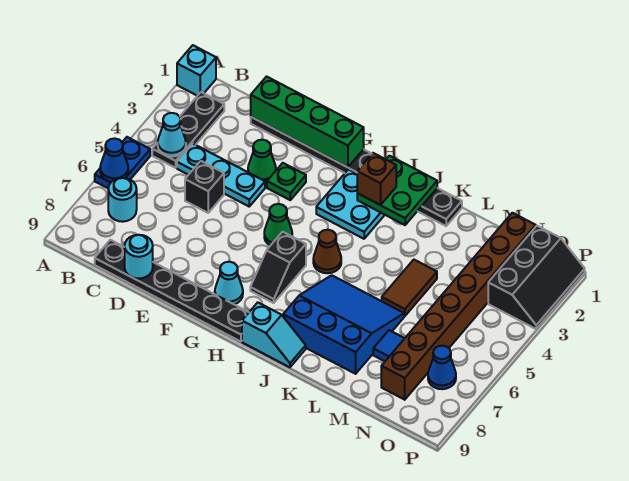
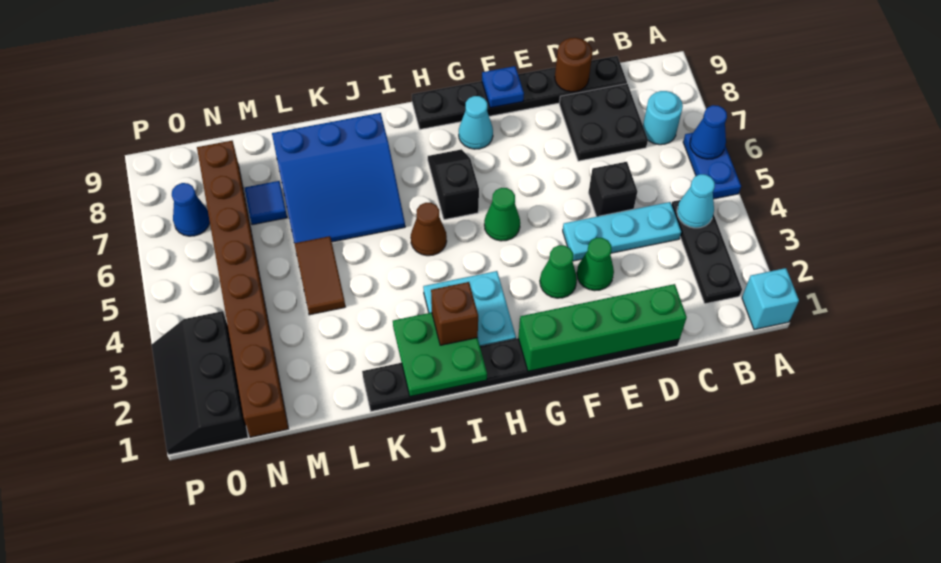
none -> black plate C7:D8 level 1
cyan round brick D9 level 2 -> brown round brick D9 level 2
green plate F3 level 1 -> green cone F3 level 1
none -> blue plate F9 level 2
cyan slope I9:J9 level 1 top I -> none

